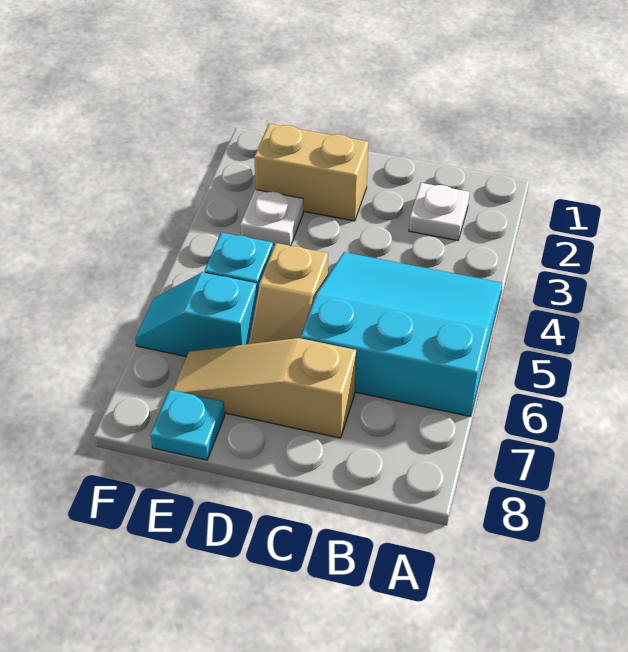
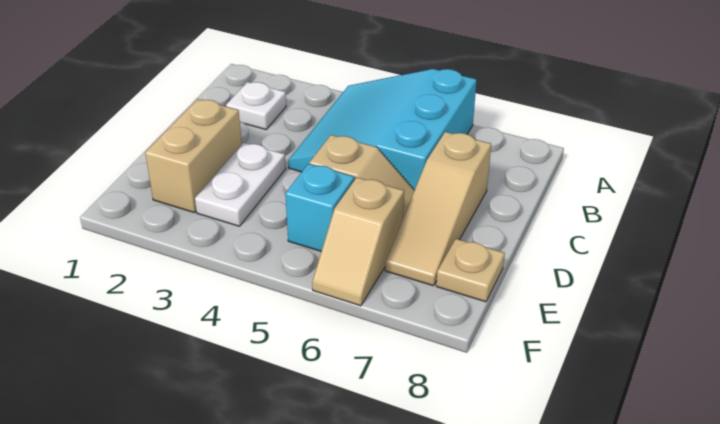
white plate E3 level 1 -> white plate D3:E3 level 1
cyan slope E6:F6 level 1 top E -> tan slope E6:F6 level 1 top E
cyan plate E8 level 1 -> tan plate E8 level 1

